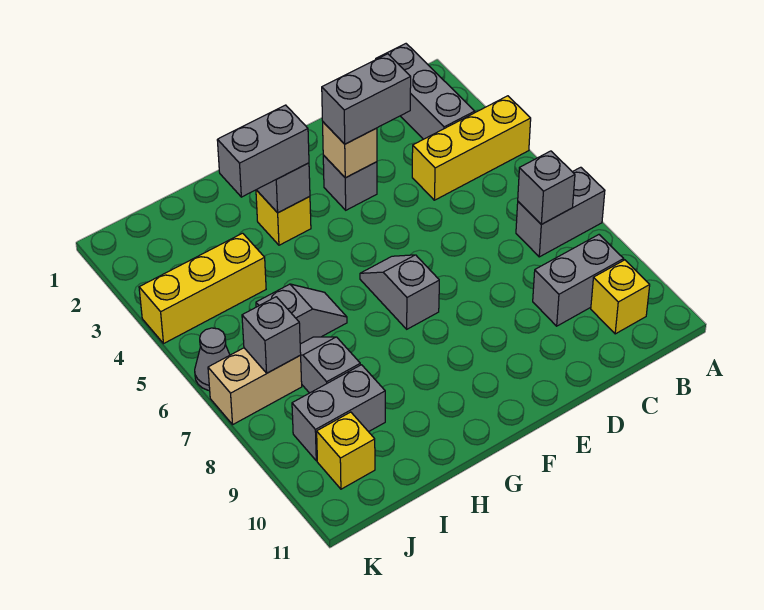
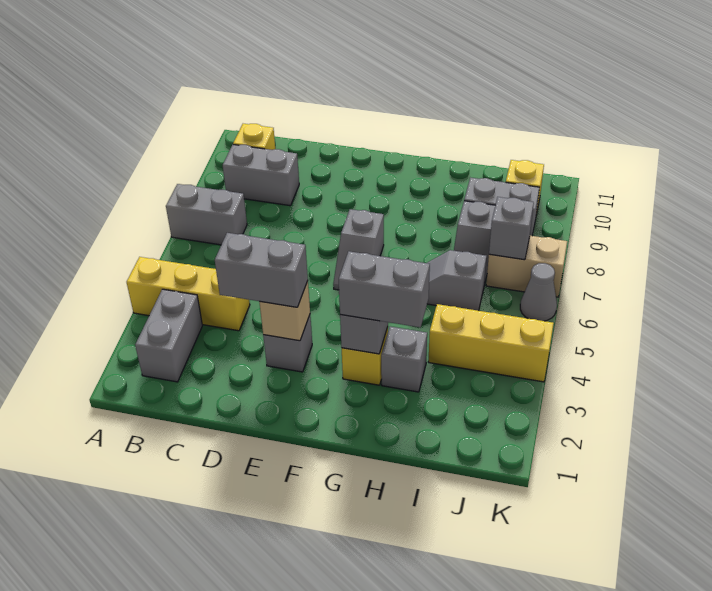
grey brick B1:B3 level 1 -> grey brick B2:B3 level 1
grey brick B7 level 2 -> grey brick H3 level 1

